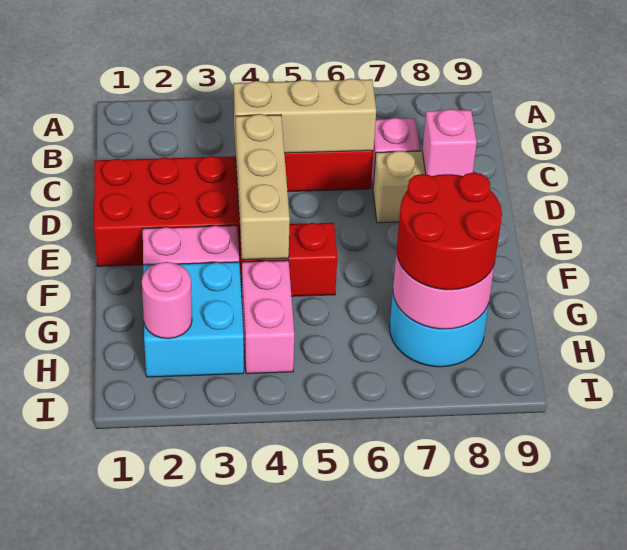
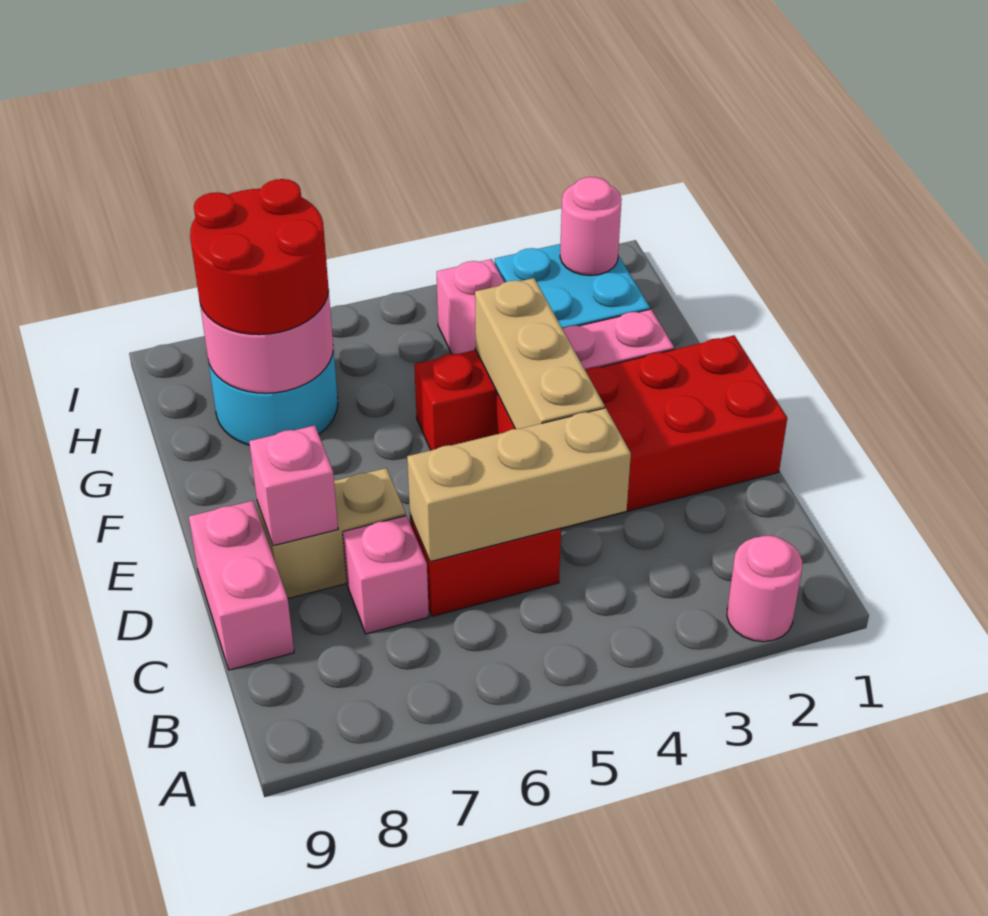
none -> pink round brick A2 level 1
none -> pink brick C9:D9 level 1

